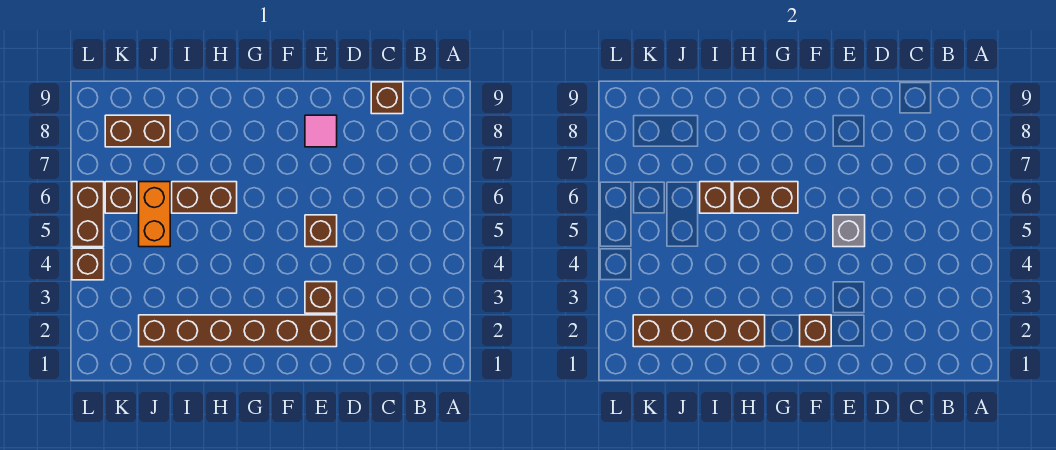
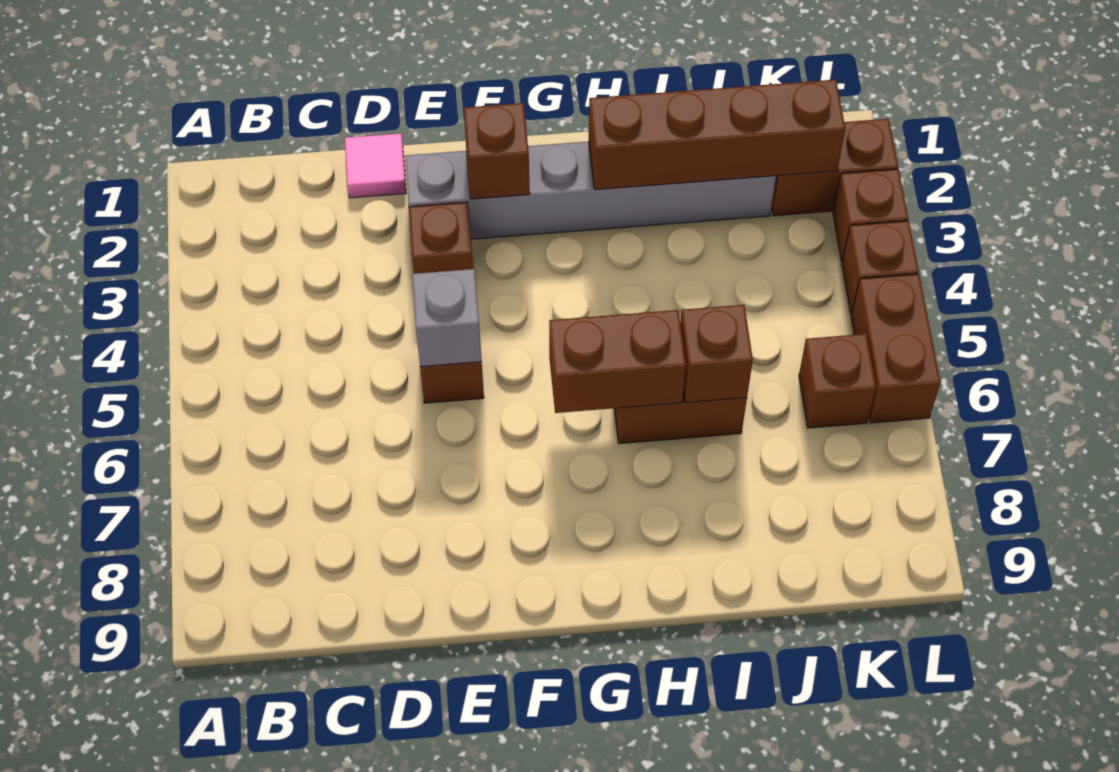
brown brick C9 level 1 -> brown brick L3 level 1
brown brick E2:J2 level 1 -> grey brick E2:J2 level 1
pink tile E8 level 1 -> pink tile D1 level 1
orange brick J5:J6 level 1 -> none
brown brick J8:K8 level 1 -> brown brick K2:L2 level 1

